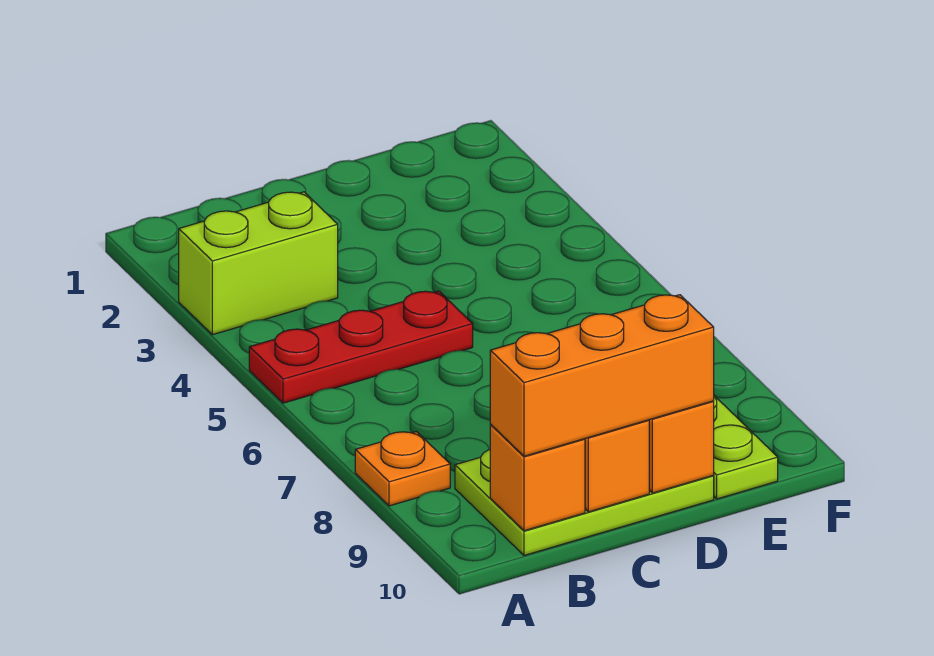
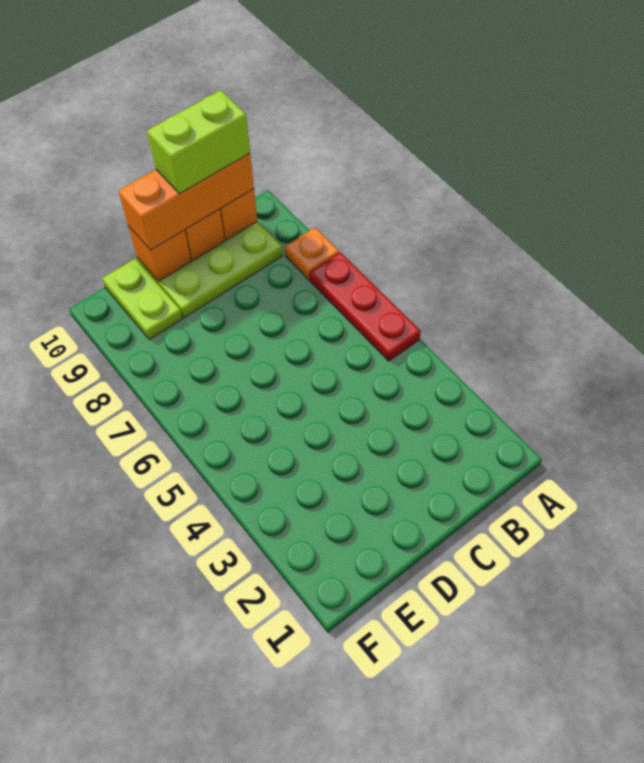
lime brick A3:B3 level 1 -> lime brick B10:C10 level 4
red plate A5:C5 level 1 -> red plate A5:A7 level 1

